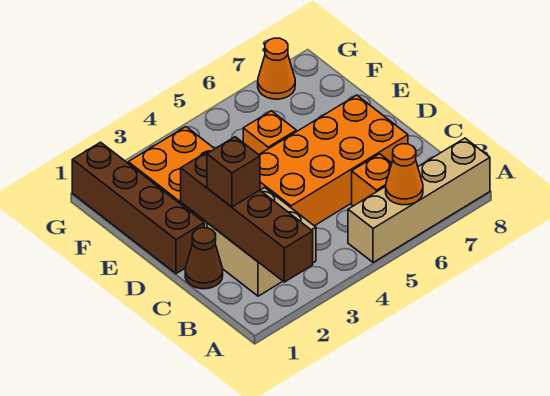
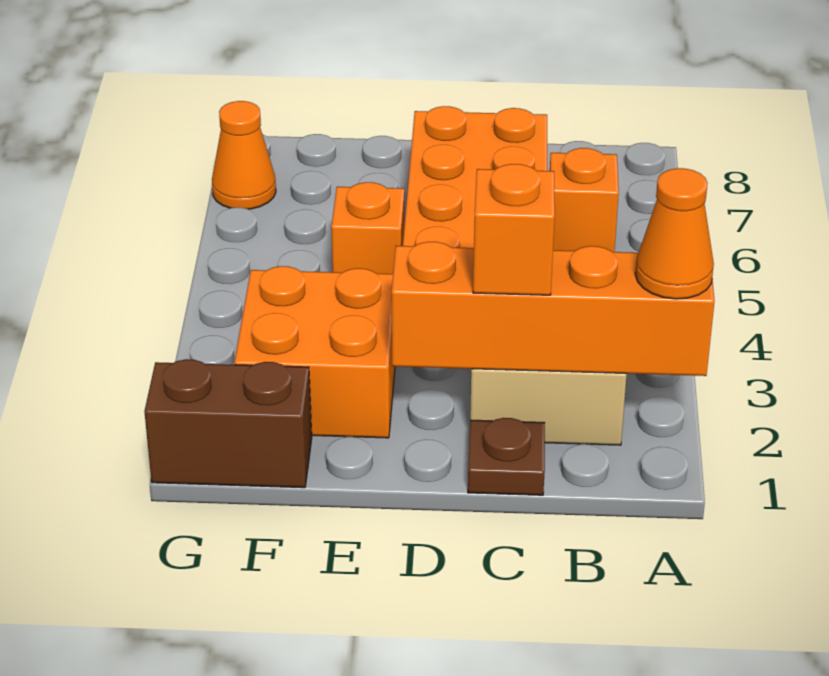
brown brick A2:D2 level 2 -> orange brick A2:D2 level 2
tan brick A5:A8 level 1 -> none
orange cone A6 level 2 -> orange cone A2 level 3
brown cone C1 level 1 -> brown plate C1 level 1
brown brick C2 level 3 -> orange brick C2 level 3
brown brick D1:G1 level 1 -> brown brick F1:G1 level 1

